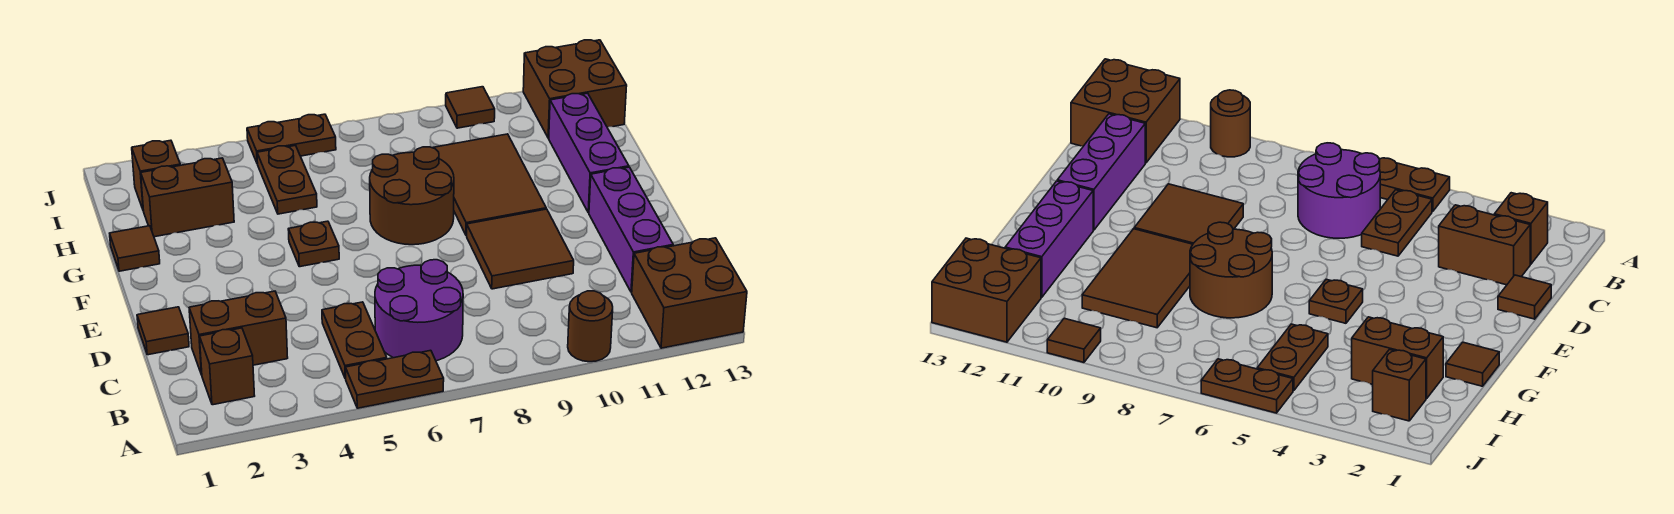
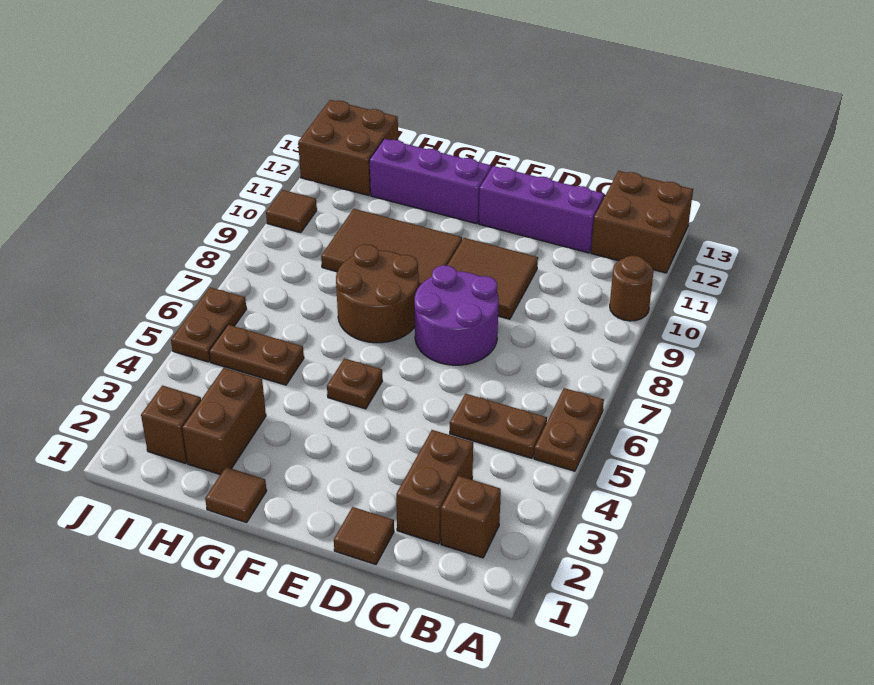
purple round brick B6:C7 level 1 -> purple round brick D7:E8 level 1

